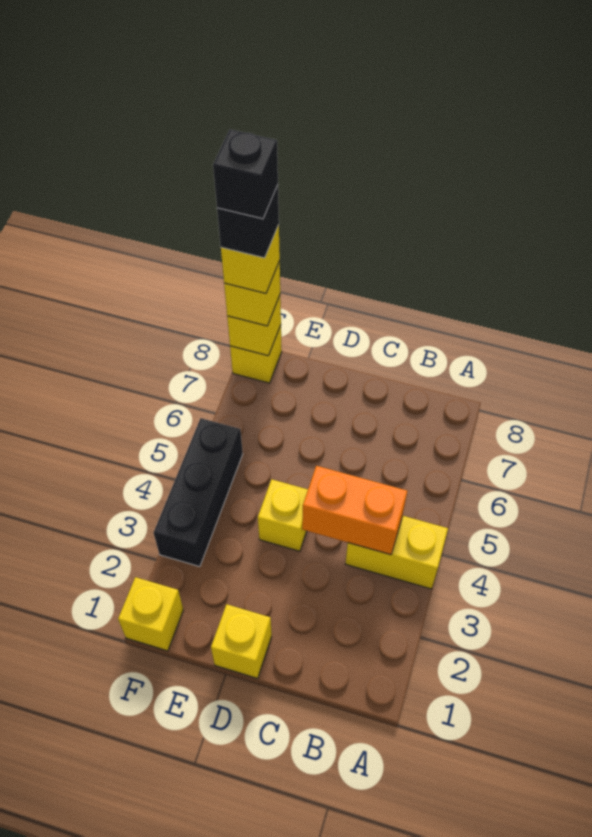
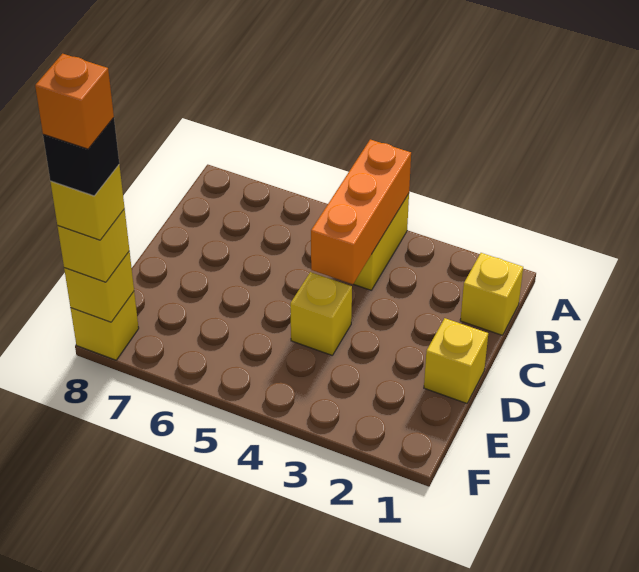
orange brick B4:C4 level 2 -> orange brick A4:C4 level 2
yellow brick F1 level 1 -> yellow brick B1 level 1
black brick F3:F5 level 1 -> none
black brick F8 level 6 -> orange brick F8 level 6

